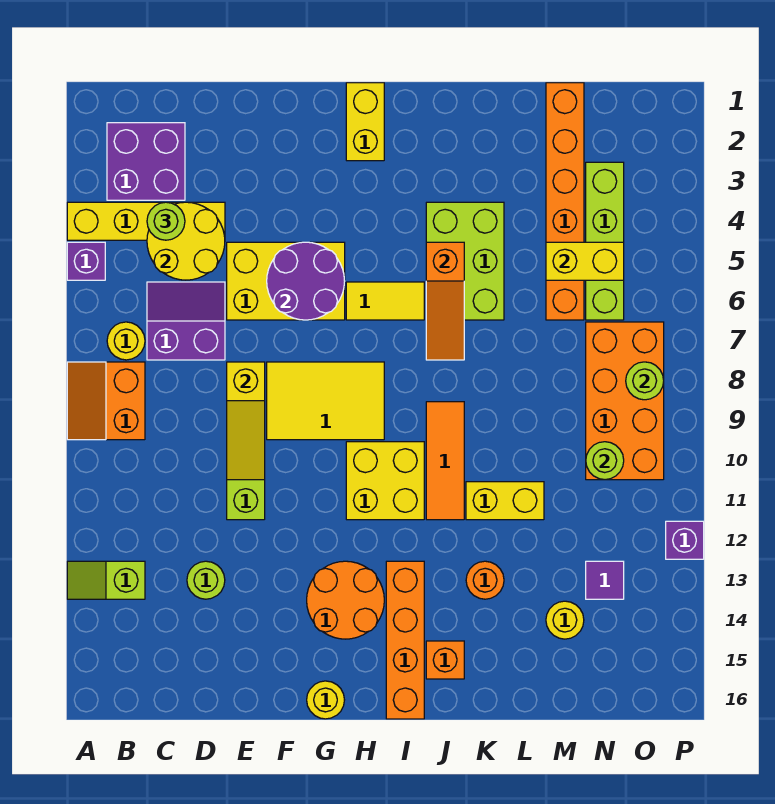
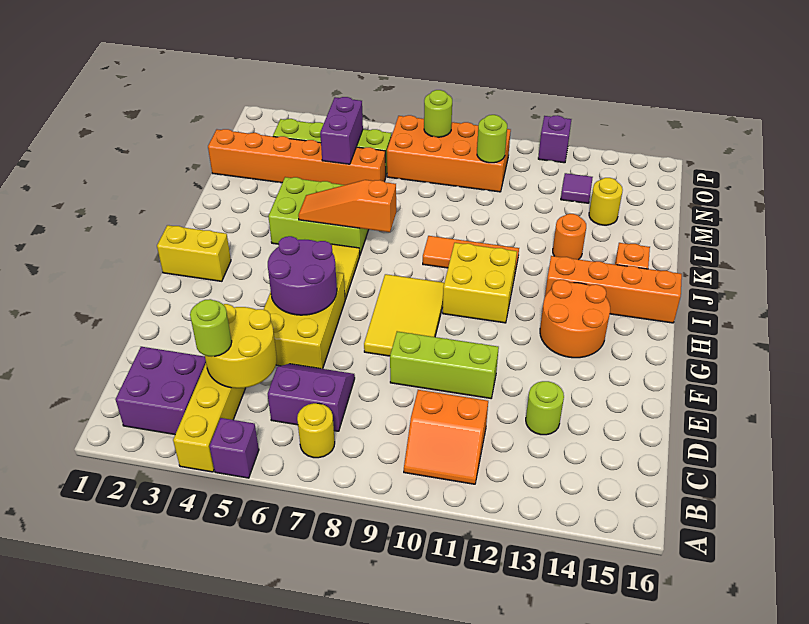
orange slope A8:B9 level 1 top B -> orange slope B10:C11 level 1 top C
lime slope A13:B13 level 1 top B -> none
purple slope C6:D7 level 1 top 7 -> purple slope C6:D7 level 1 top C
yellow slope E8:E10 level 2 top 8 -> none
yellow round brick G16 level 1 -> none
orange slope J5:J7 level 2 top 5 -> orange slope J5:J7 level 2 top 7
yellow brick K11:L11 level 1 -> none
yellow brick M5:N5 level 2 -> purple brick M5:N5 level 2

